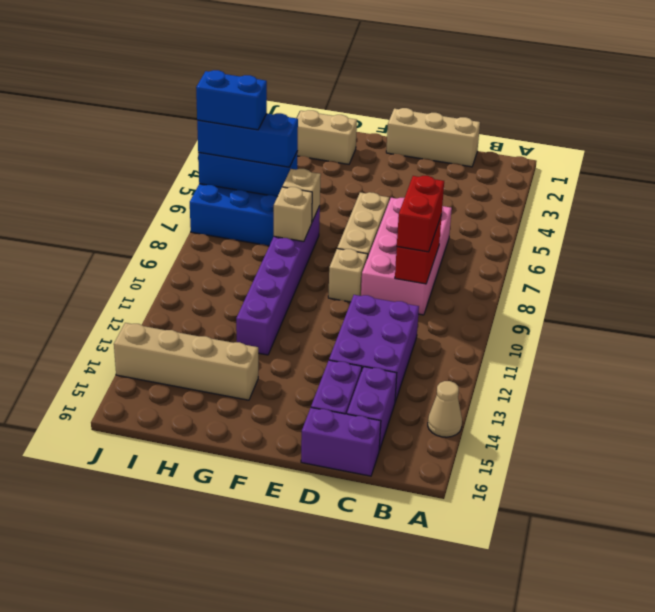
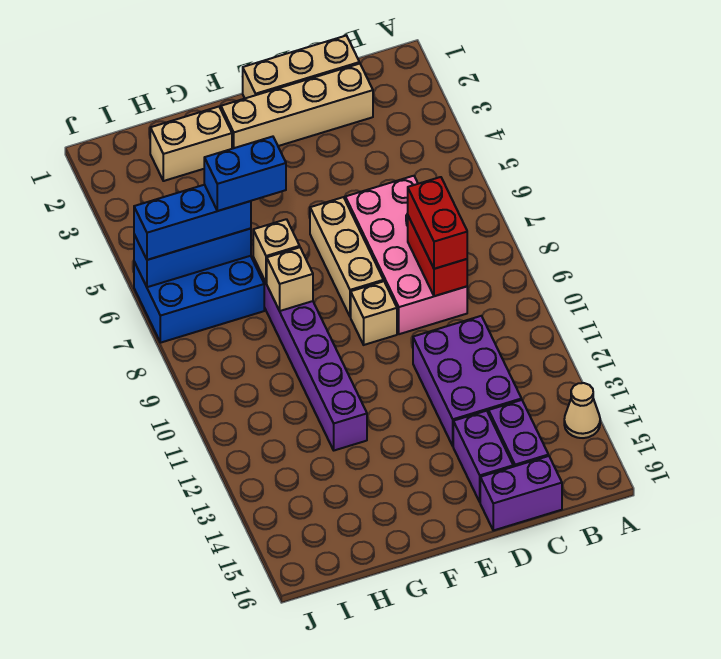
tan brick G14:J14 level 1 -> tan brick C2:F2 level 1
blue brick I6:J6 level 4 -> blue brick G6:H6 level 4

